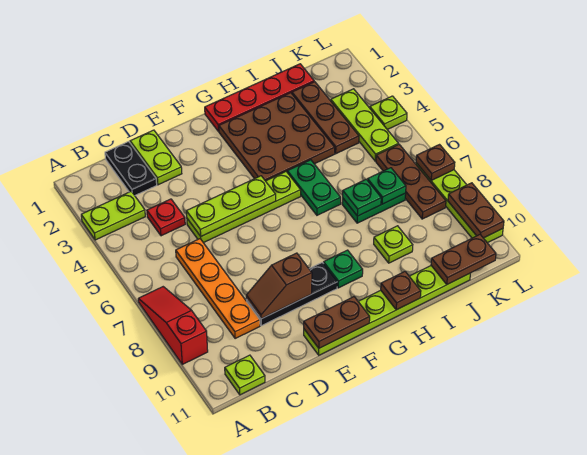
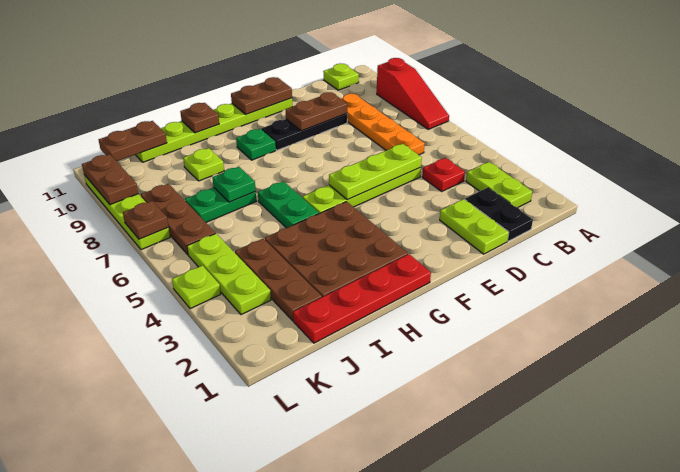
lime plate A3:B3 level 1 -> lime plate B2:B3 level 1
brown slope D9:E9 level 2 top E -> brown plate D9:E9 level 2
green plate J7 level 2 -> none

